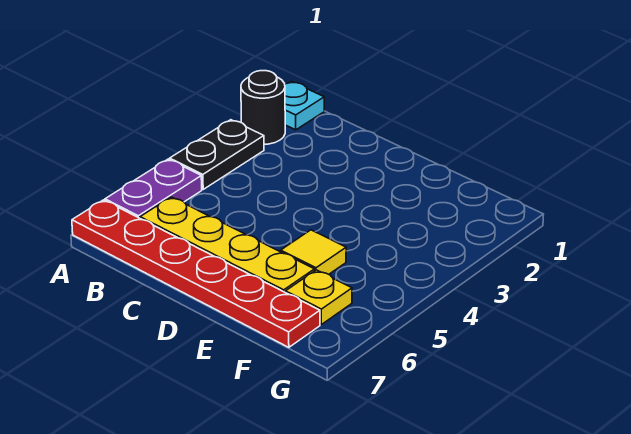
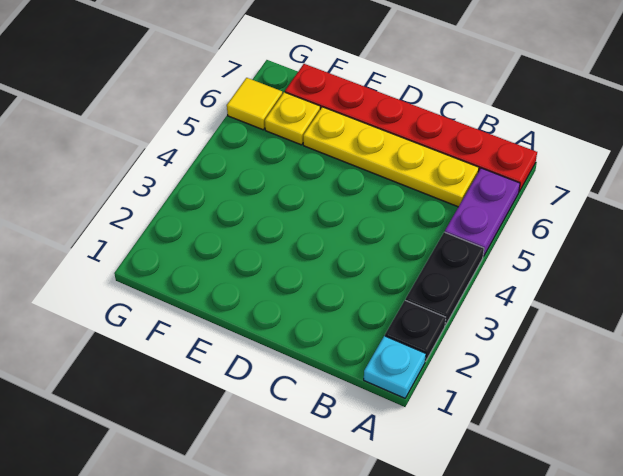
black round brick A2 level 1 -> black plate A2 level 1
yellow tile E5 level 1 -> yellow tile G6 level 1

